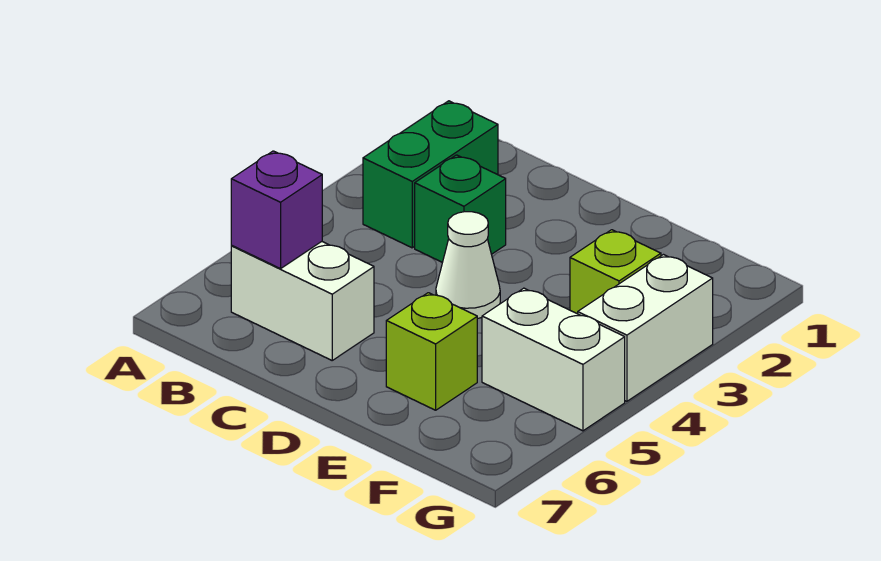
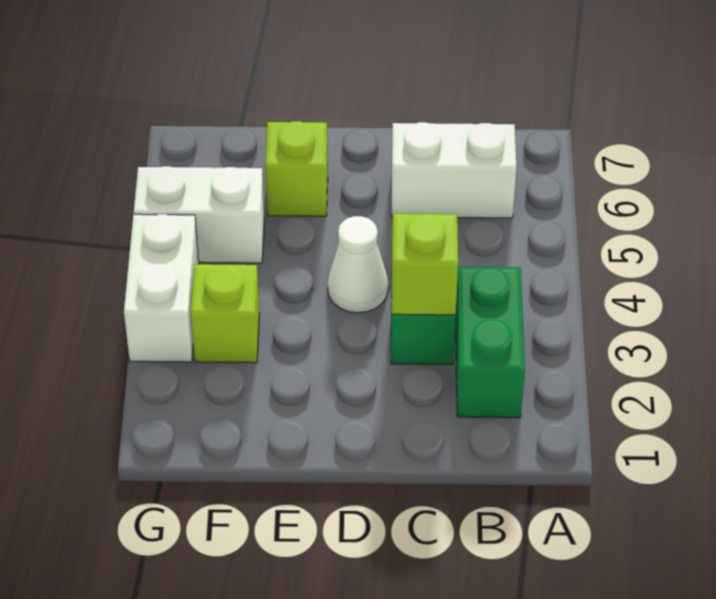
purple brick B6 level 2 -> none
none -> lime brick C3 level 2

